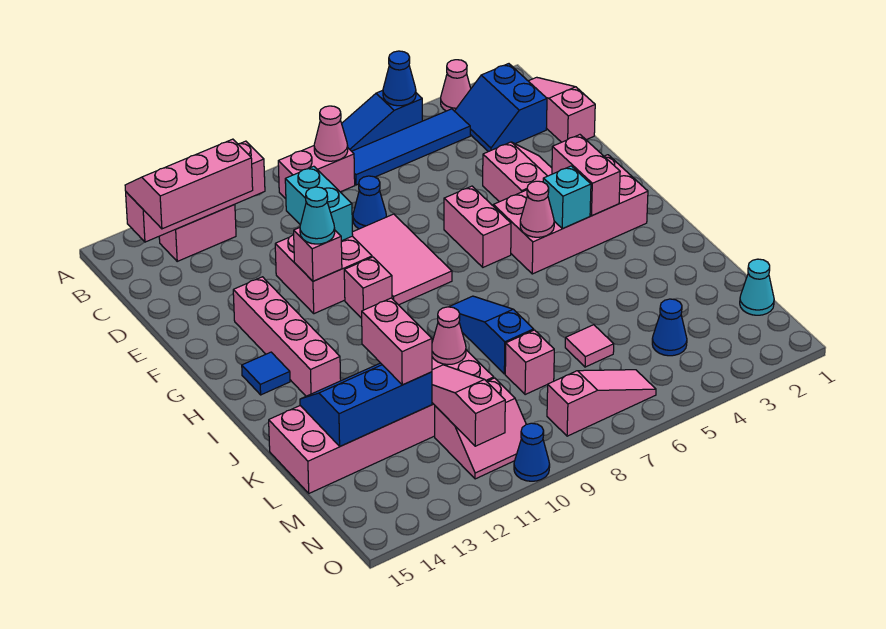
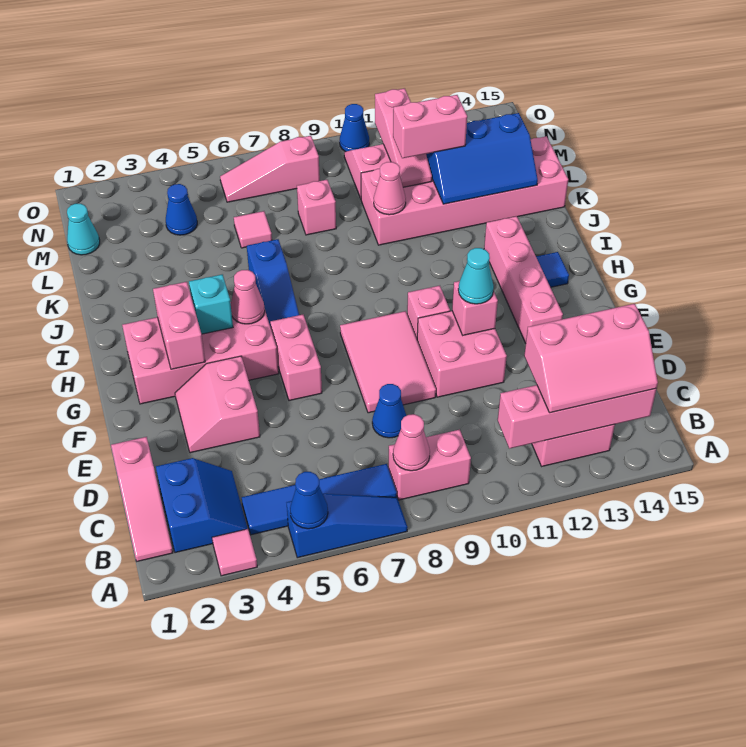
pink cone A3 level 1 -> pink tile A3 level 1
cyan brick D10:E10 level 2 -> none
blue slope I8:K8 level 1 top K -> blue slope H6:J6 level 1 top J
pink brick K12:L12 level 3 -> pink brick L11:L12 level 3

